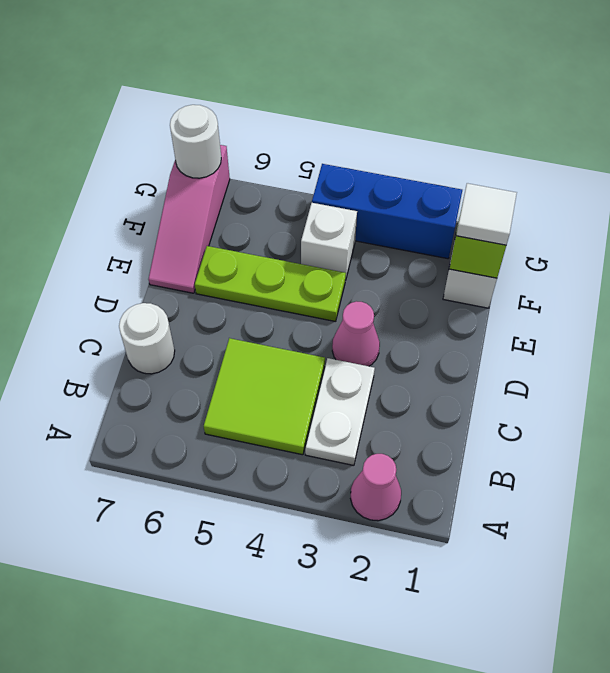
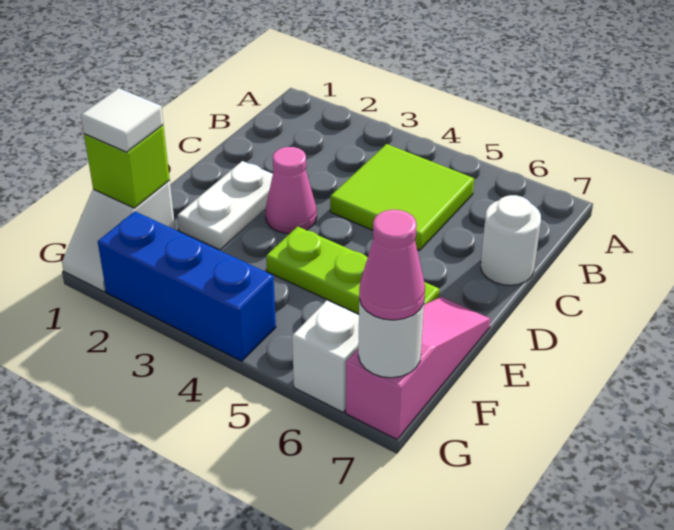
pink cone A2 level 1 -> pink cone G7 level 3
white plate B3:C3 level 1 -> white plate D2:E2 level 1
white brick F4 level 1 -> white brick G6 level 1

